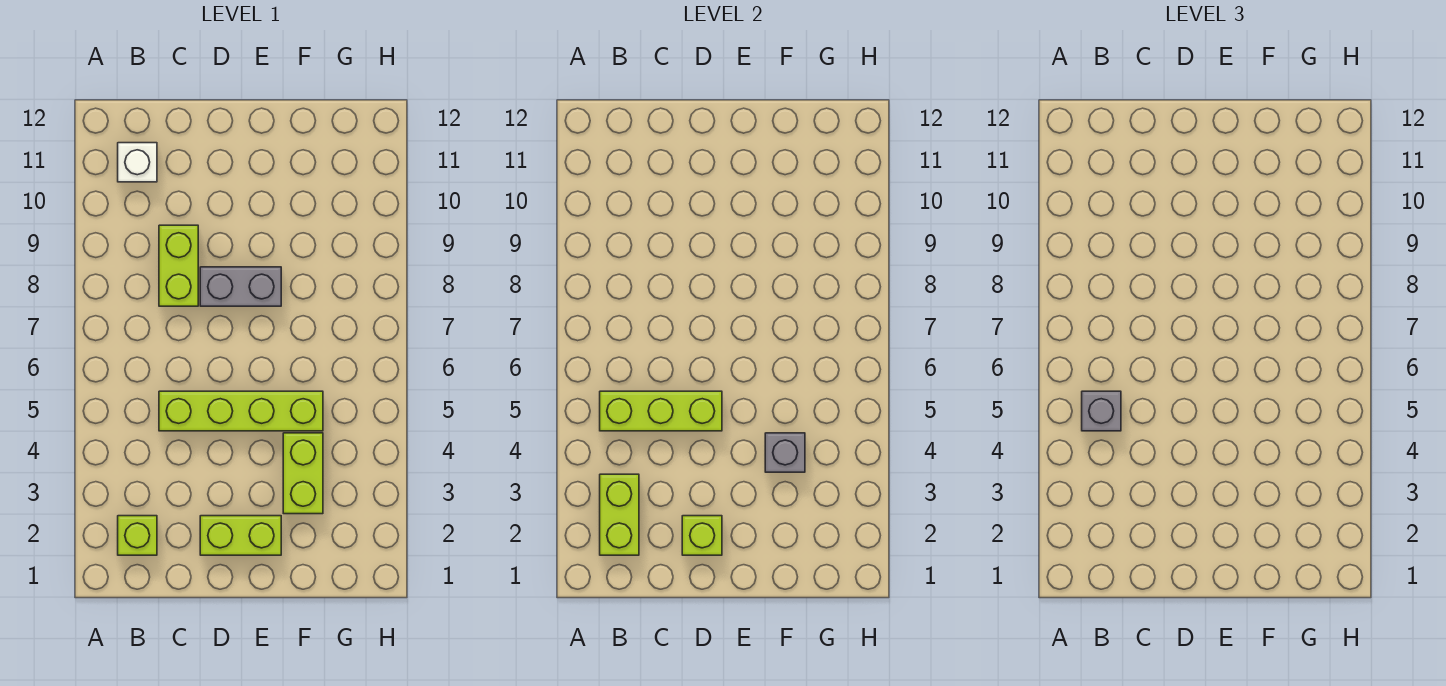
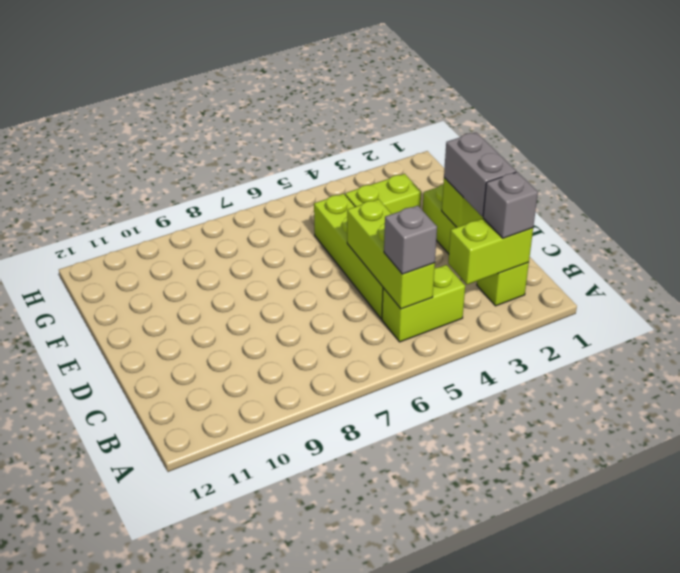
white brick B11 level 1 -> none
lime brick C8:C9 level 1 -> lime brick B4:B5 level 1
grey brick D8:E8 level 1 -> grey brick C2:D2 level 3
grey brick F4 level 2 -> grey brick B2 level 3

